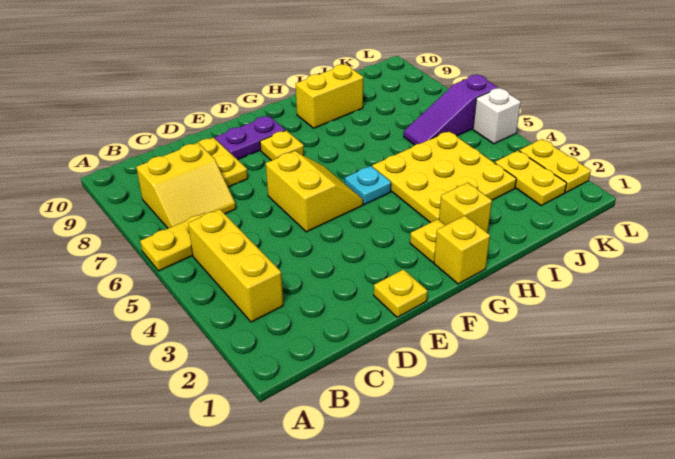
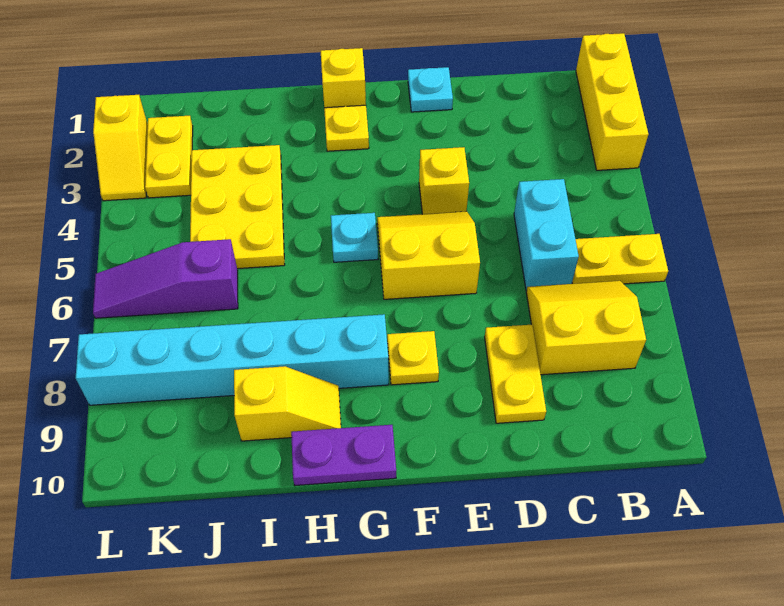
yellow brick B3:B5 level 1 -> yellow brick A1:A3 level 1
none -> cyan brick C5:C6 level 1
yellow plate E1 level 1 -> cyan plate E1 level 1
yellow slope E5:F6 level 1 top E -> yellow slope E5:F6 level 1 top 6
purple plate E9:F9 level 1 -> purple plate G10:H10 level 1
none -> cyan brick G8:L8 level 1
yellow brick H2 level 1 -> yellow brick E4 level 1
yellow plate H3:J5 level 1 -> yellow plate I3:J5 level 1
yellow brick H9:I9 level 1 -> yellow slope H9:I9 level 1 top I
purple slope J6:L6 level 1 top L -> purple slope J6:L6 level 1 top J
yellow plate L2:L3 level 1 -> yellow slope L2:L3 level 1 top 2
white brick L5 level 1 -> none

